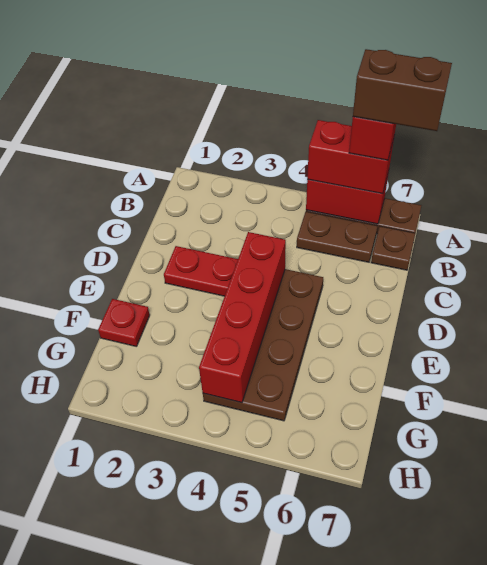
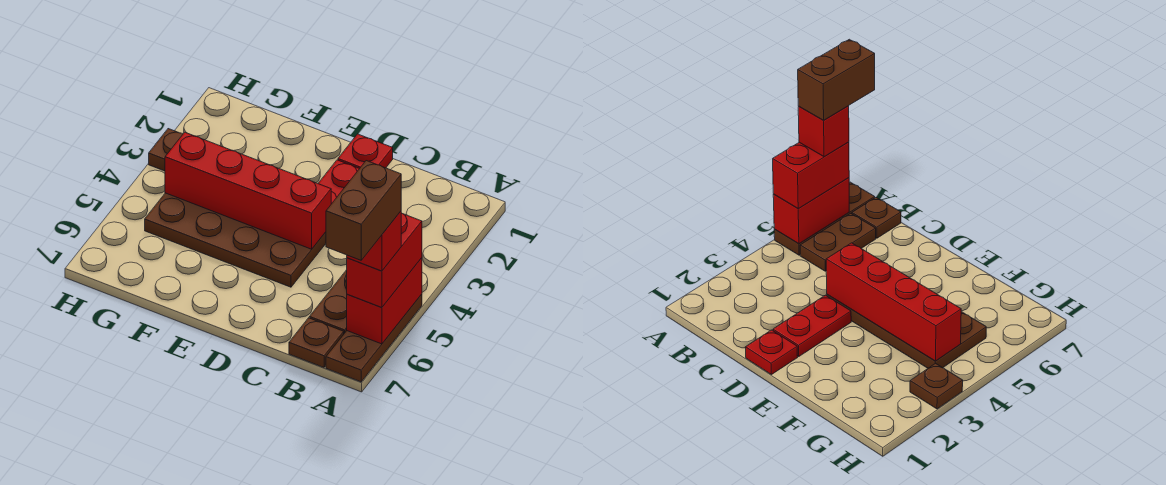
red plate F1 level 1 -> red plate D1 level 1
none -> brown plate H3 level 1

